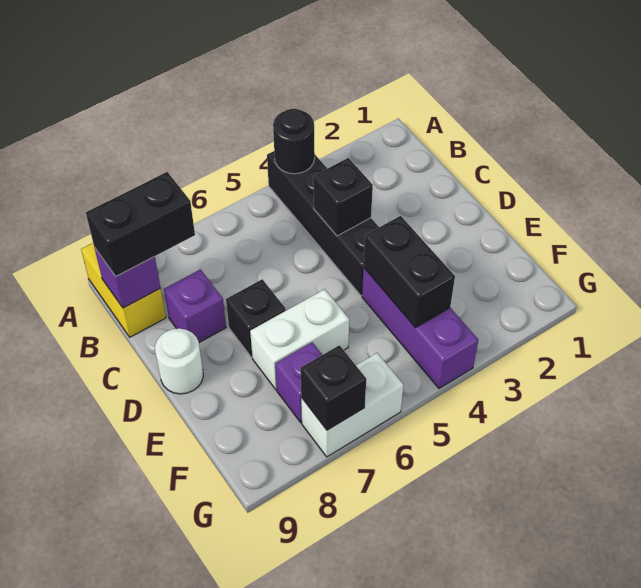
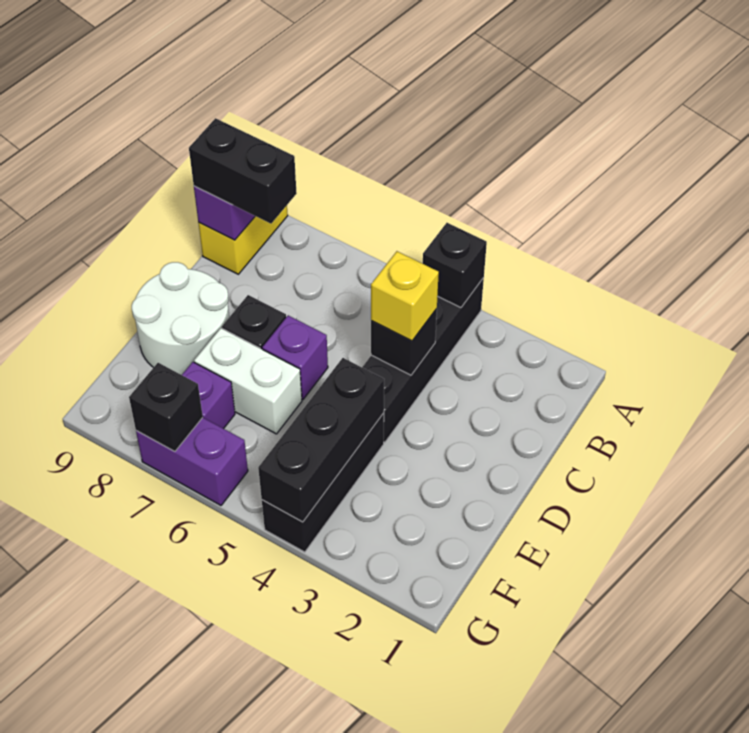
black round brick A4 level 2 -> black brick A4 level 2
none -> yellow brick C4 level 3
purple brick C8 level 1 -> purple brick D6 level 1
white round brick D9 level 1 -> white round brick D8:E9 level 1
purple brick E4:G4 level 1 -> black brick E4:G4 level 1
black brick E4:F4 level 2 -> black brick E4:G4 level 2
white brick G6:G7 level 1 -> purple brick G6:G7 level 1

